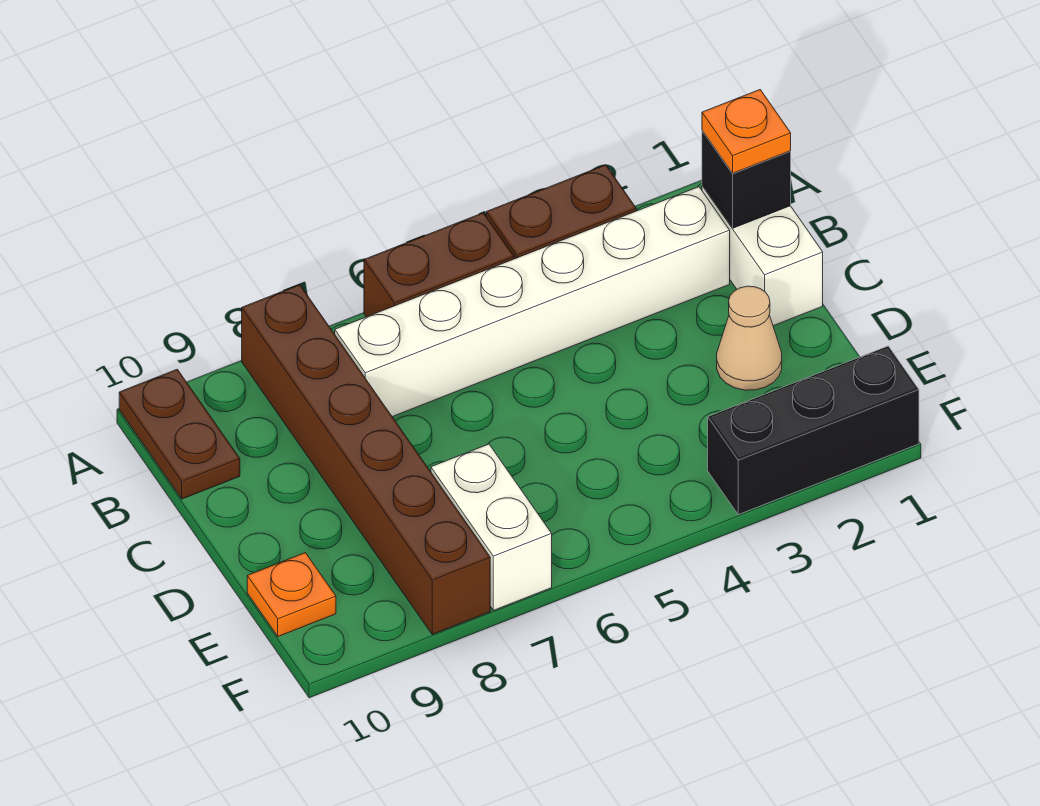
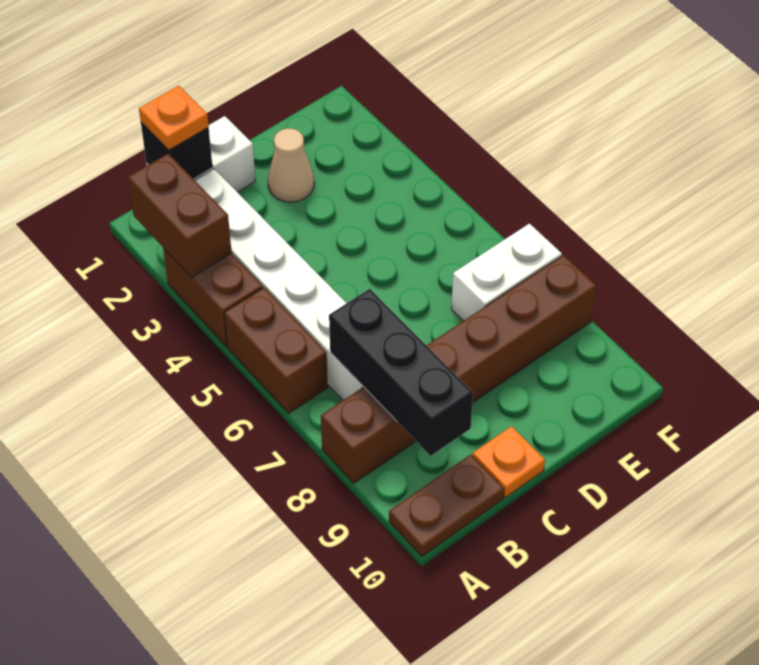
none -> brown brick A2:A3 level 2
orange plate E10 level 1 -> orange plate C10 level 1
black brick F1:F3 level 1 -> black brick B7:B9 level 2

